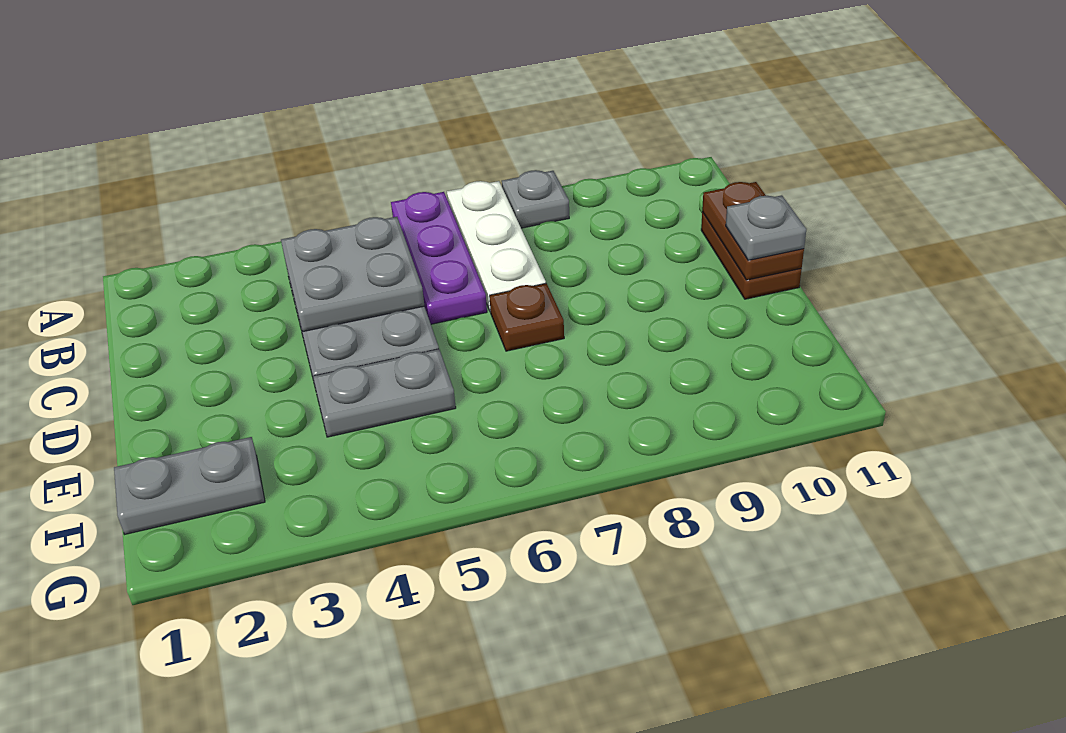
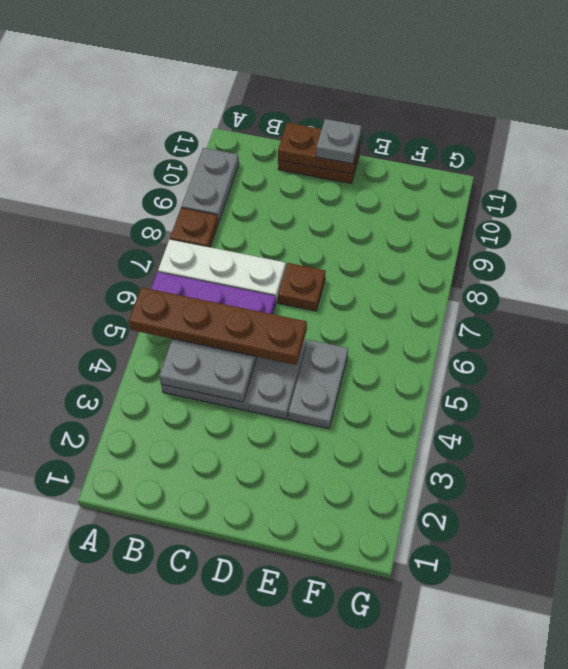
none -> brown plate A5:D5 level 3
grey plate A8 level 1 -> brown plate A8 level 1
grey plate F1:F2 level 1 -> grey plate A9:A10 level 1

